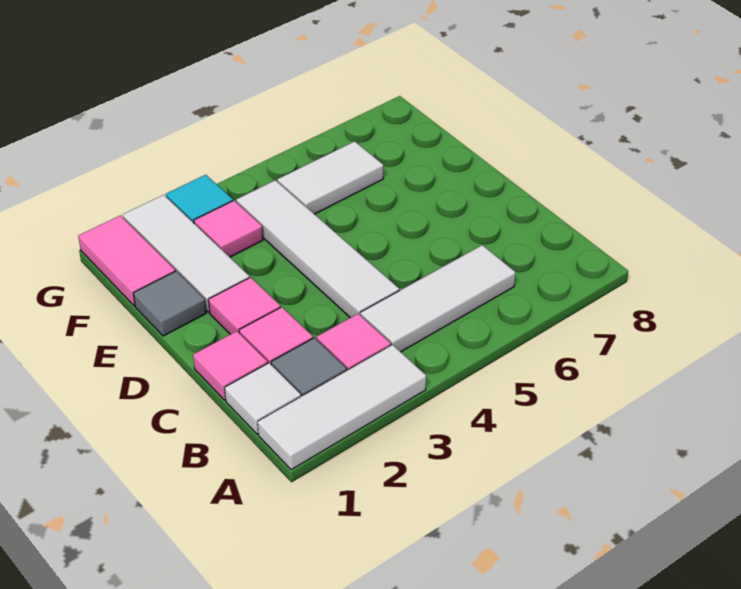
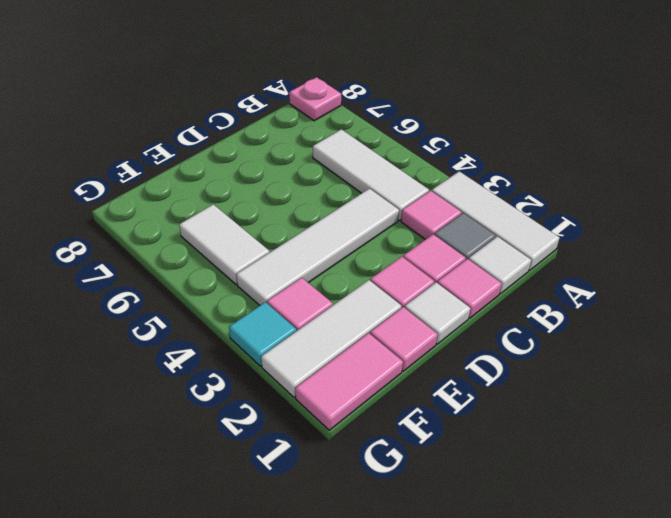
none -> pink plate A8 level 1
none -> white tile D1 level 1
grey tile E1 level 1 -> pink tile E1 level 1

